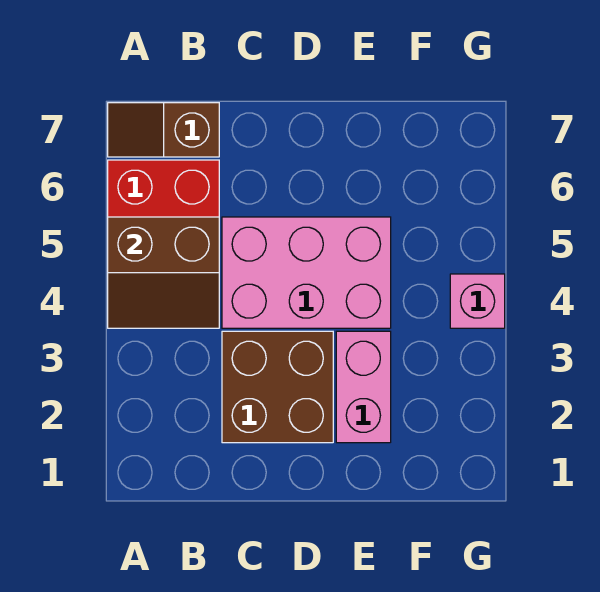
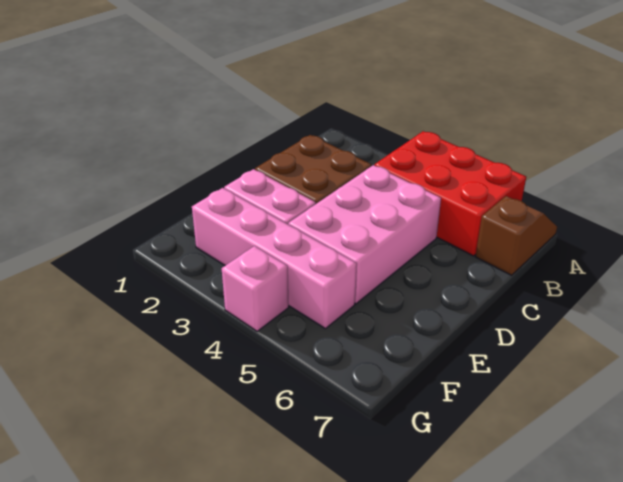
brown slope A4:B5 level 2 top 5 -> none
none -> pink brick F2:F5 level 1

